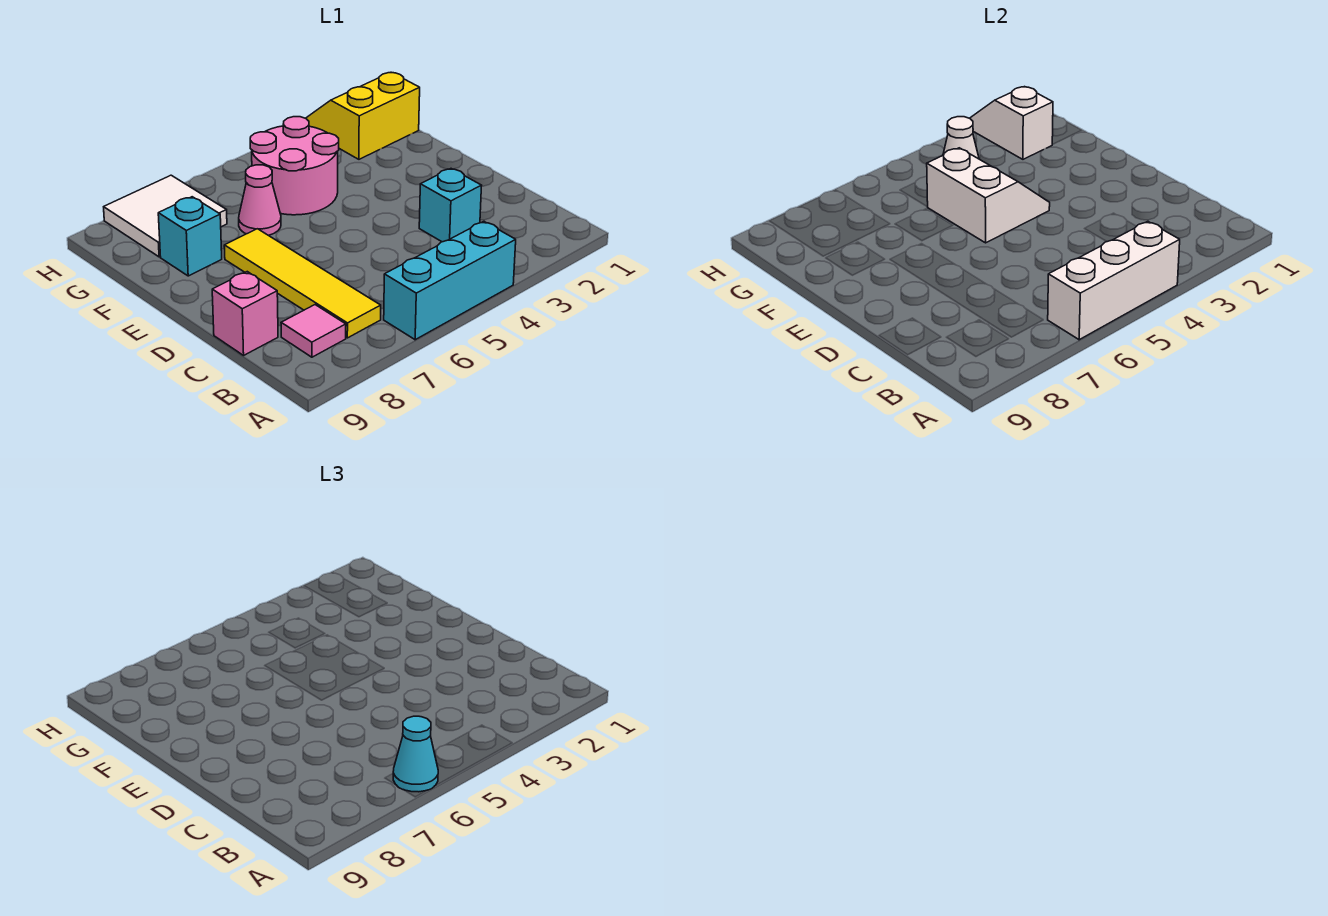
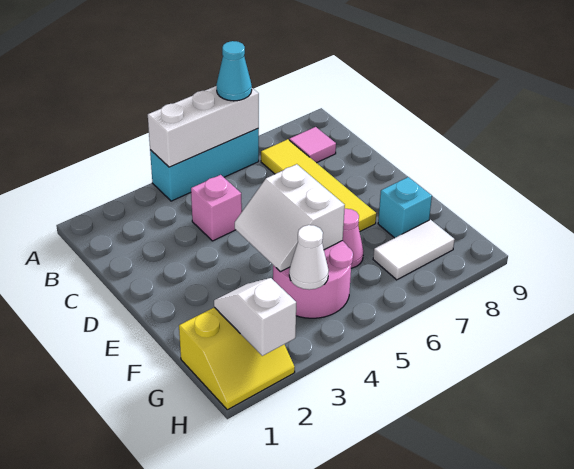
cyan brick C3 level 1 -> none
pink brick C9 level 1 -> pink brick C4 level 1
white slope G2:H2 level 2 top G -> white slope G2:H2 level 2 top H
white tile G7:H8 level 1 -> white tile G7:G8 level 1

